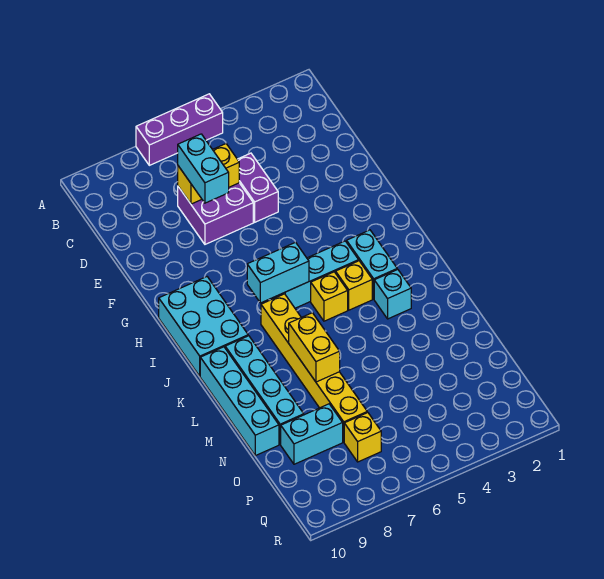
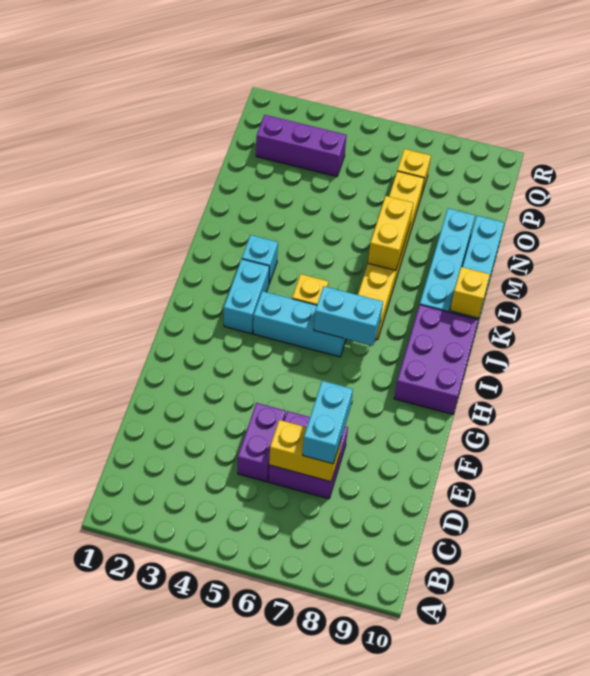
purple brick A5:A7 level 1 -> purple brick P2:P4 level 1
cyan brick H9:J10 level 1 -> purple brick H9:J10 level 1
yellow brick J4 level 1 -> yellow brick K10 level 2
cyan brick O8:O9 level 1 -> none

